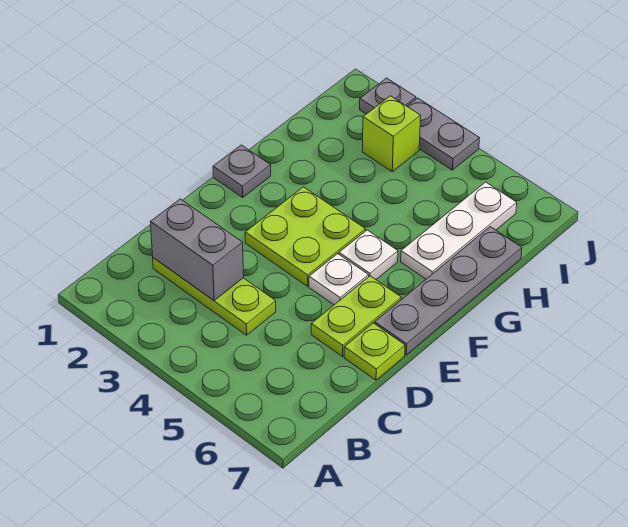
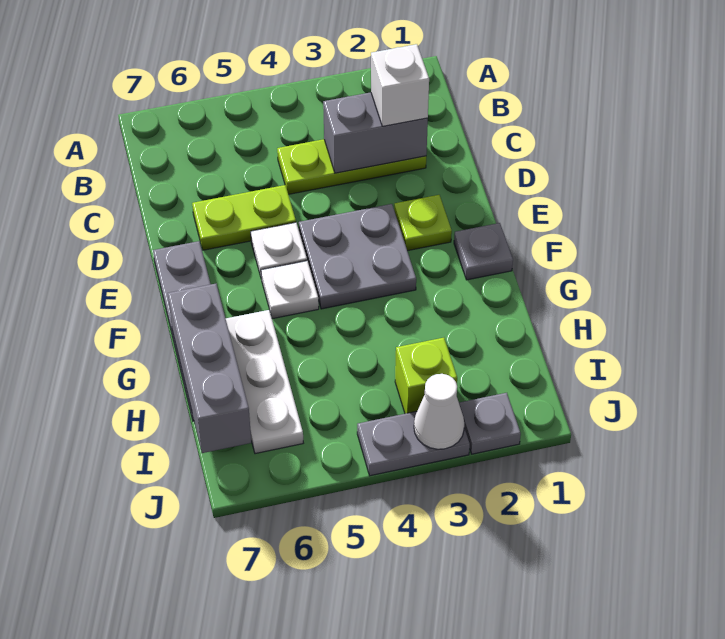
none -> white brick C2 level 3
lime plate D6:E6 level 1 -> lime plate D5:D6 level 1
lime plate D7 level 1 -> lime plate E2 level 1
lime plate E3:F4 level 1 -> grey plate E3:F4 level 1
none -> grey brick G7:I7 level 2
none -> white cone J3 level 2

